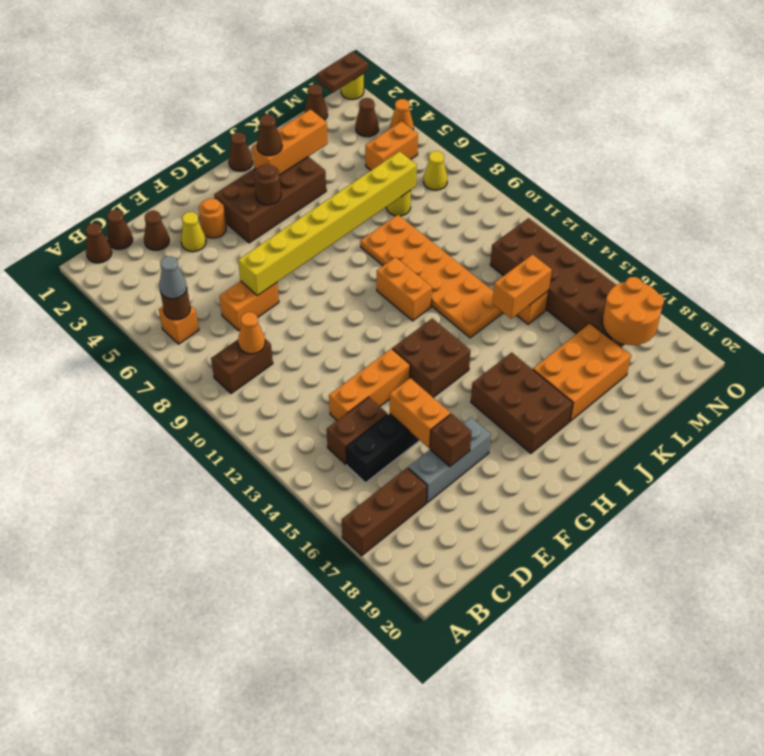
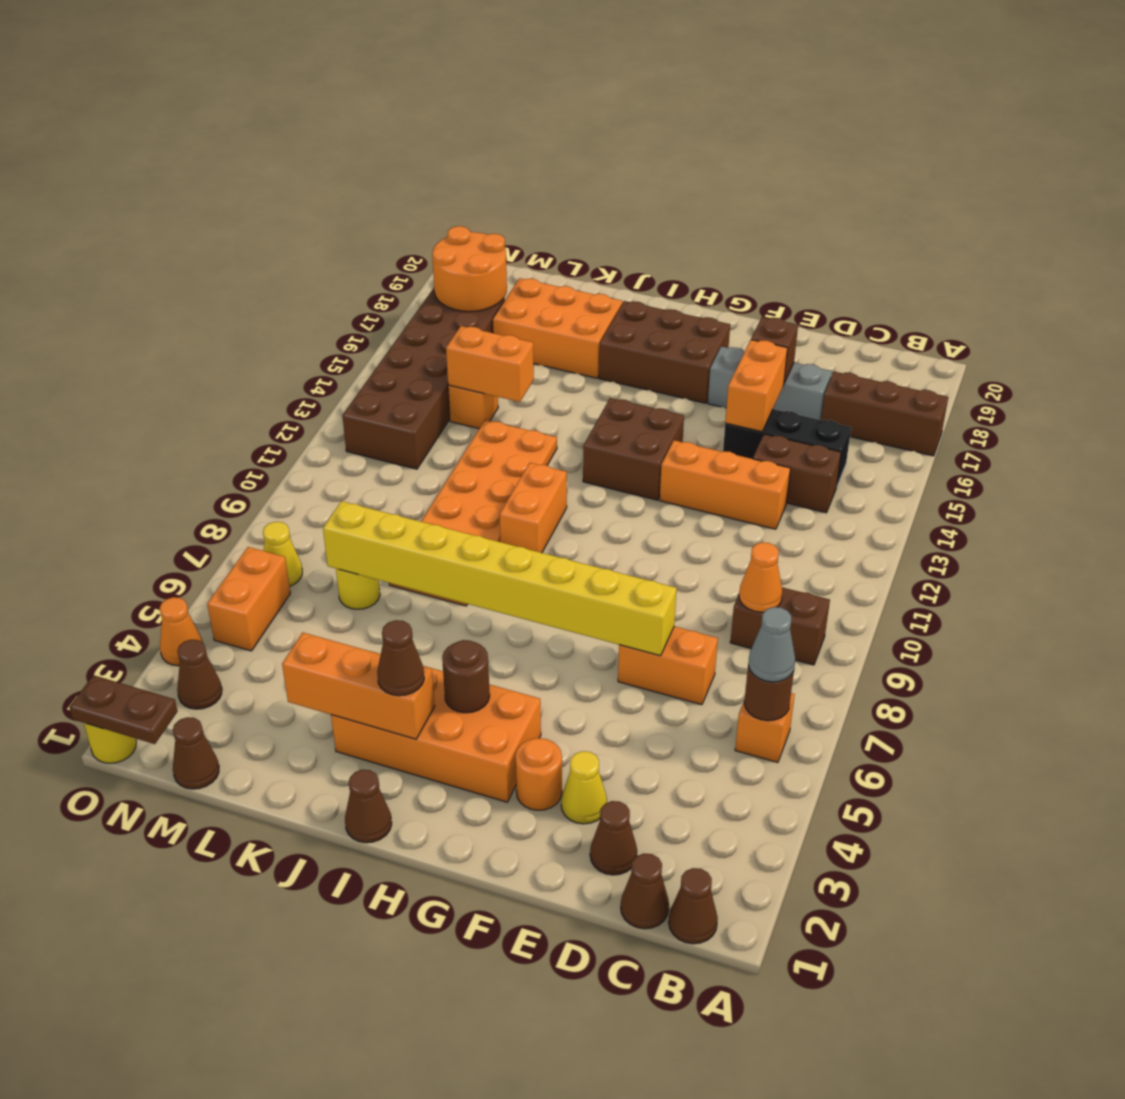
brown brick G3:J4 level 1 -> orange brick G3:J4 level 1
brown brick H16:I18 level 1 -> brown brick G17:I18 level 1
orange brick M5:N5 level 1 -> orange brick N5:N6 level 1

